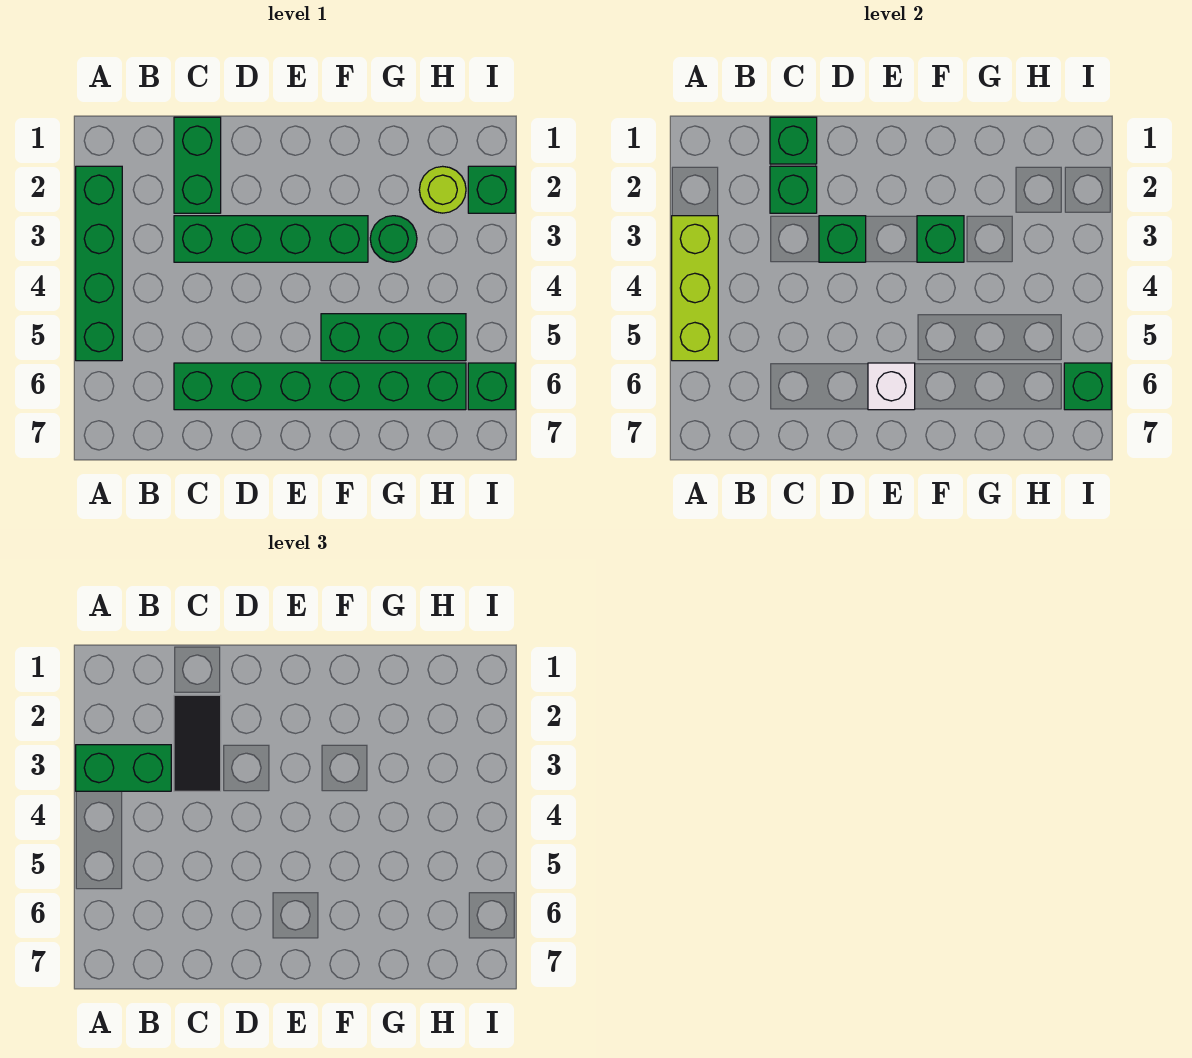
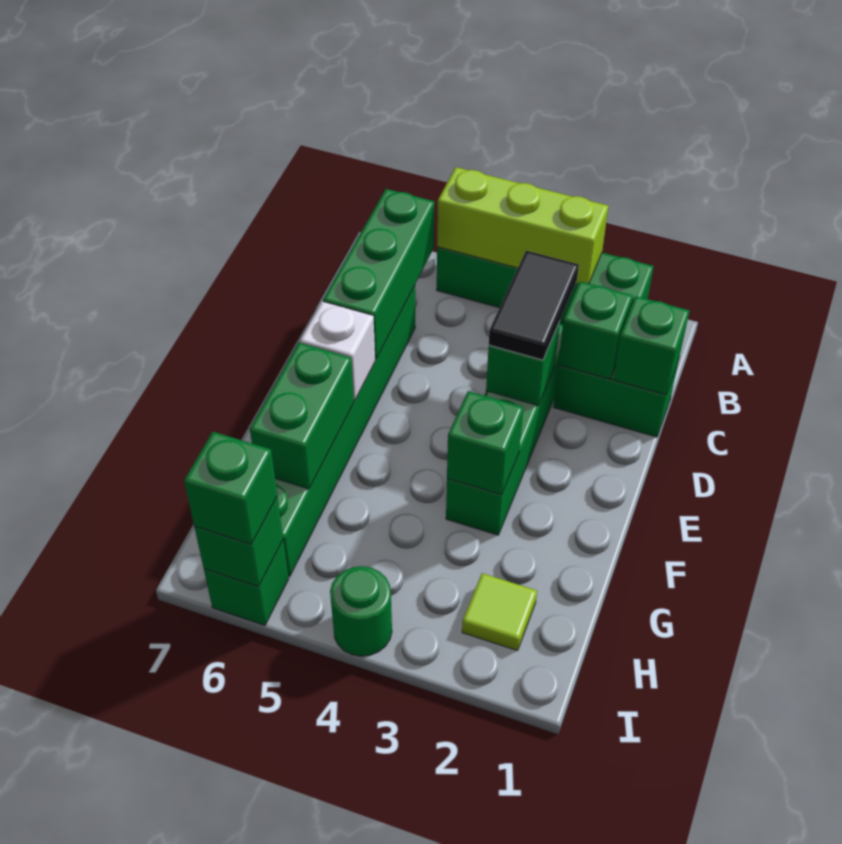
green brick A3:B3 level 3 -> green brick F6:G6 level 2
black tile C2:C3 level 3 -> black tile C3:D3 level 3
green brick F5:H5 level 1 -> green brick B6:D6 level 2
green round brick G3 level 1 -> green round brick I4 level 1
lime round brick H2 level 1 -> lime tile H2 level 1
green brick I2 level 1 -> green brick I6 level 3

